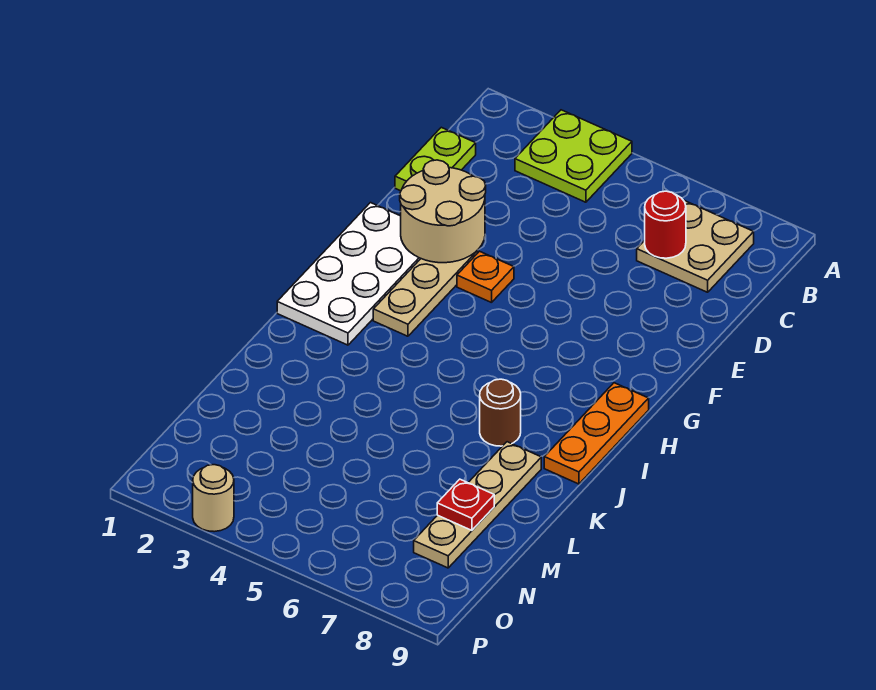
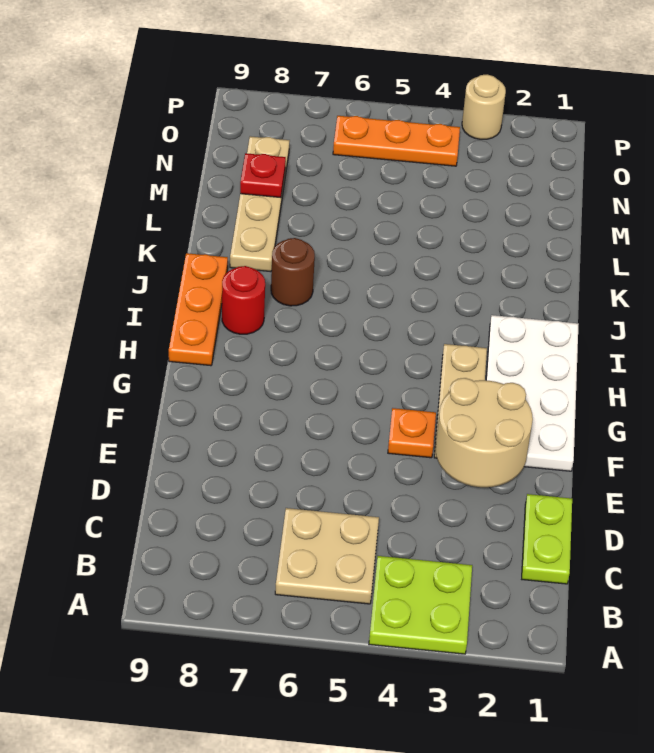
tan plate B7:C8 level 1 -> tan plate B5:C6 level 1
red round brick C7 level 2 -> red round brick I8 level 1
none -> orange plate O4:O6 level 1

